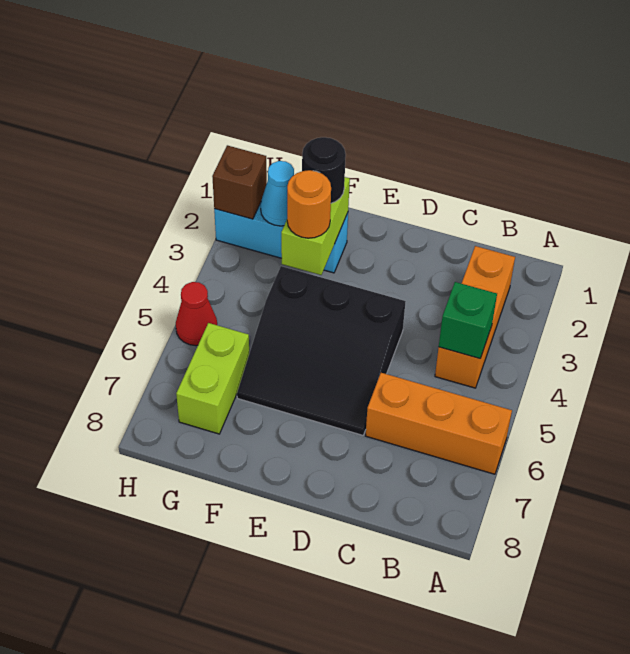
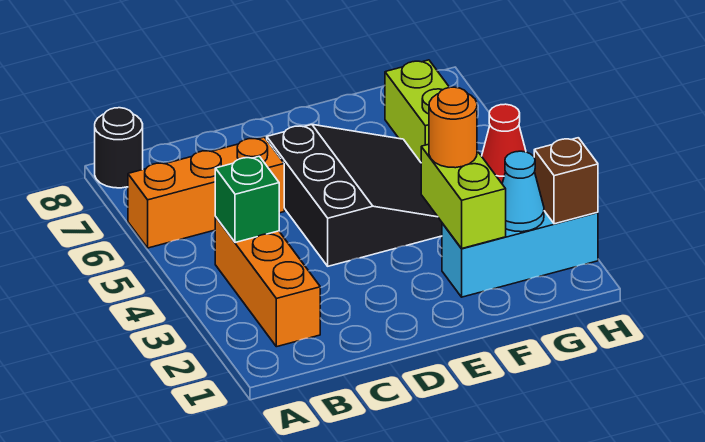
black slope D4:F6 level 1 top 4 -> black slope D4:F6 level 1 top D
black round brick F2 level 3 -> black round brick A8 level 1

